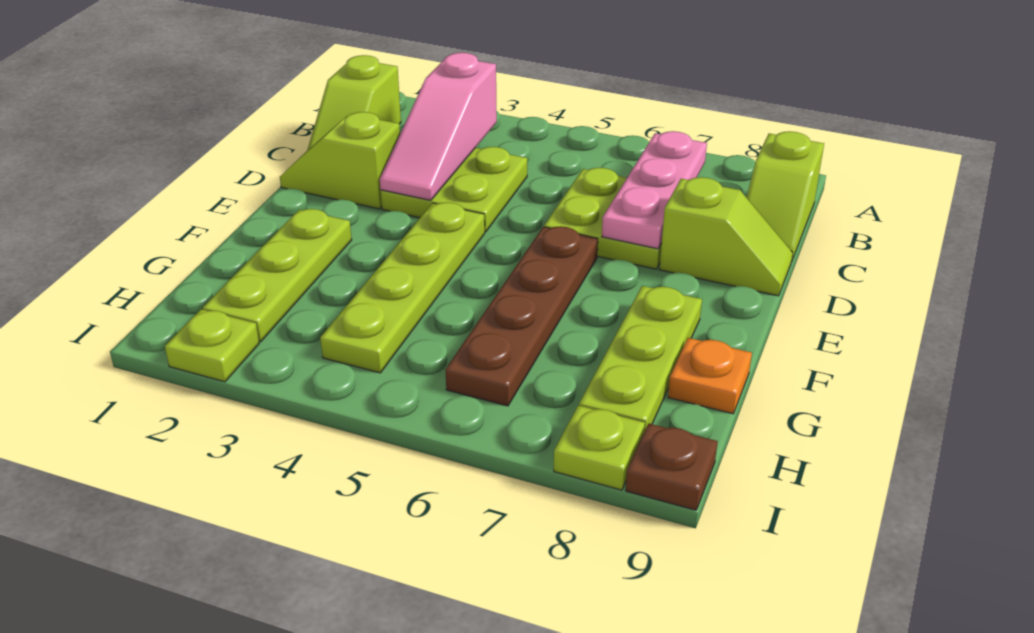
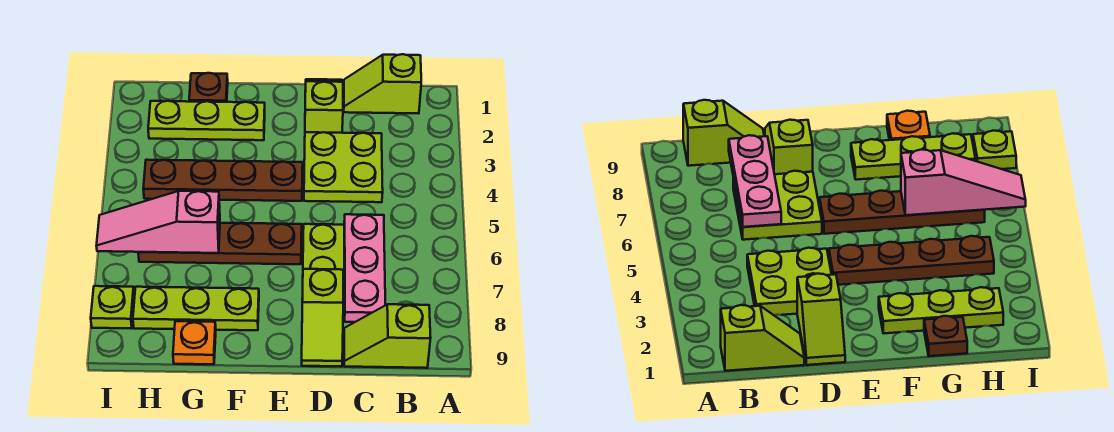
pink slope B3:D3 level 2 top B -> pink slope G6:I6 level 2 top G
pink plate B7:D7 level 2 -> pink plate C6:C8 level 2
lime plate E4:H4 level 1 -> brown plate E4:H4 level 1
lime plate I2 level 1 -> none
brown plate I9 level 1 -> brown plate G1 level 1

